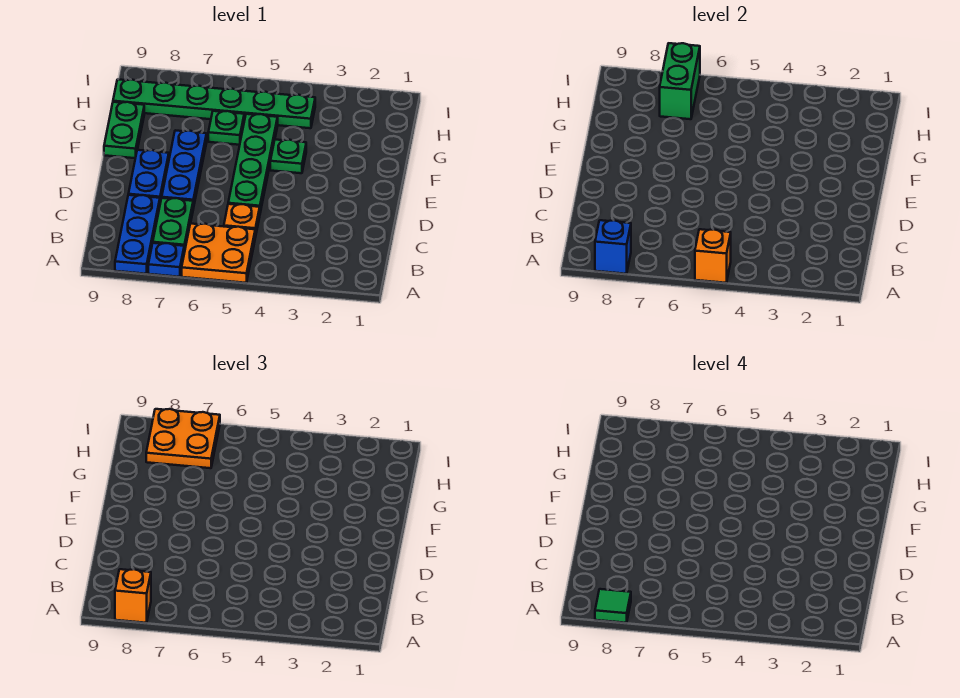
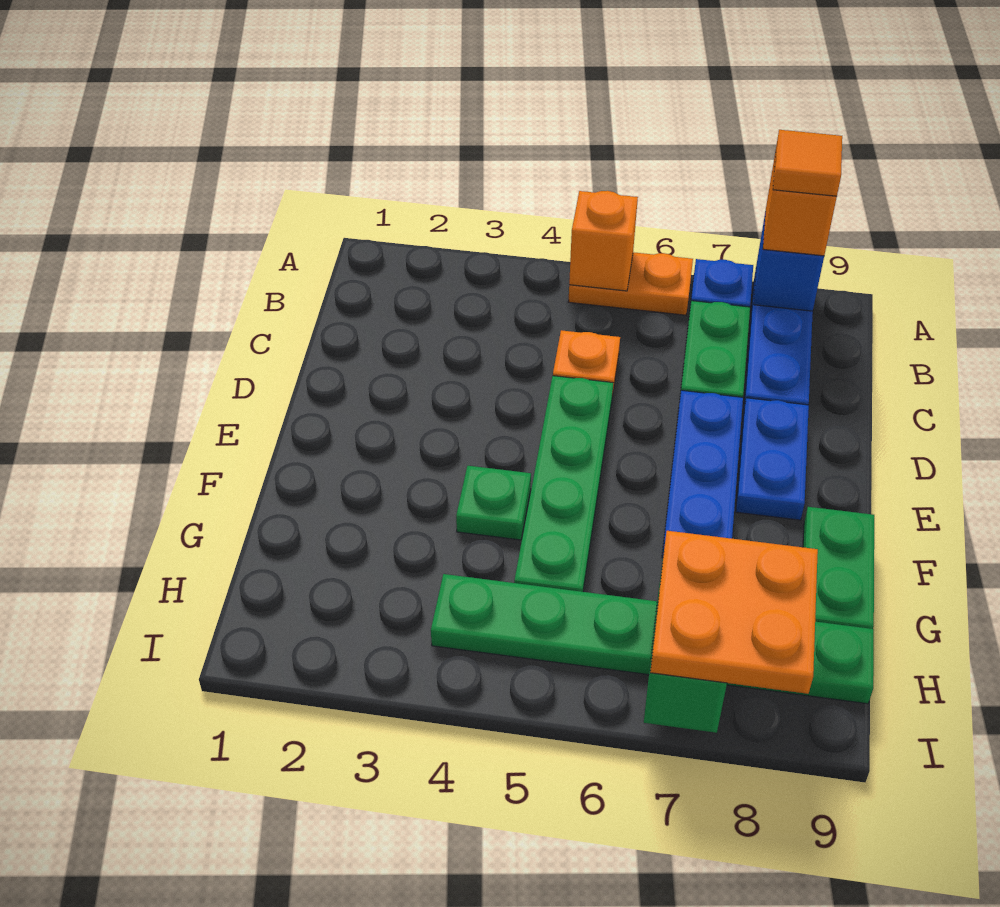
orange plate A5:B6 level 1 -> orange plate A5:A6 level 1
green tile A8 level 4 -> orange tile A8 level 4
green plate G6 level 1 -> none

